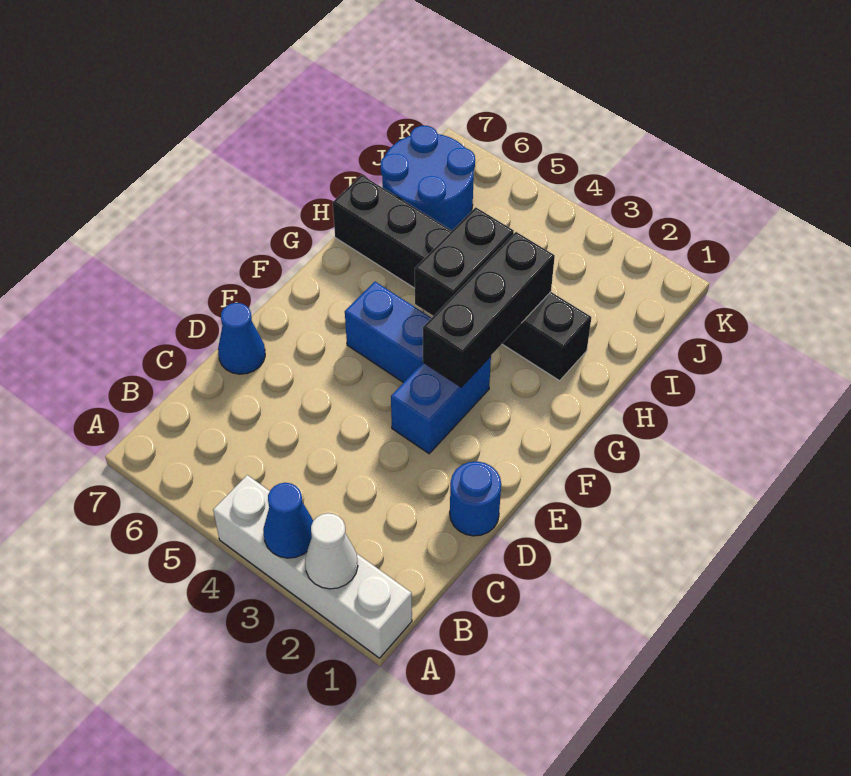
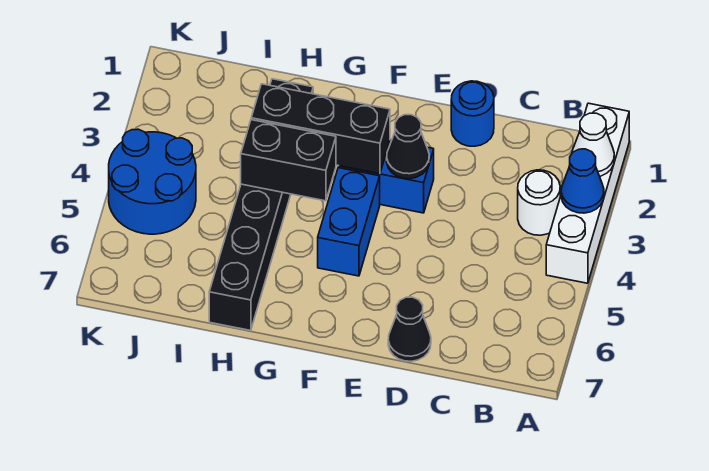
none -> white round brick B3 level 1
blue cone D7 level 1 -> black cone D7 level 1
none -> black cone E3 level 2
blue round brick I6:J7 level 1 -> blue round brick J4:K5 level 1

